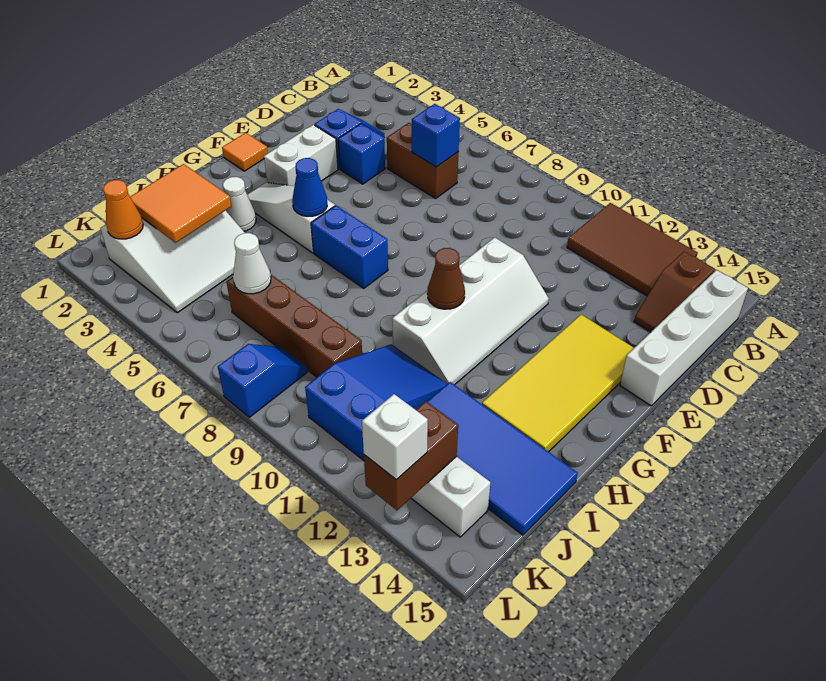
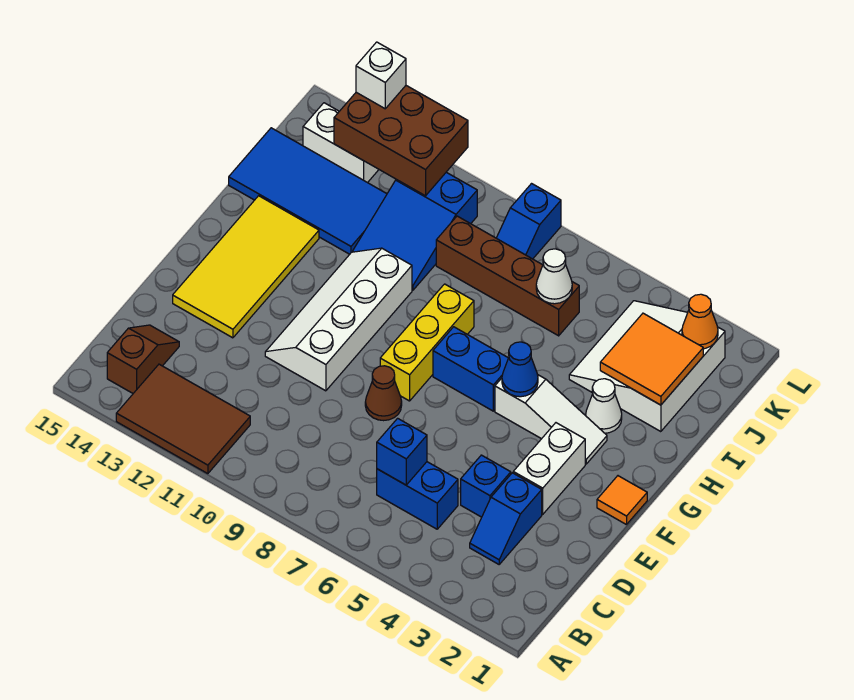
white brick B15:E15 level 1 -> none
brown brick C5:C6 level 1 -> blue brick C5:C6 level 1
none -> yellow brick F8:H8 level 1
brown cone G10 level 2 -> brown cone E8 level 1
brown brick K13:L13 level 2 -> brown brick K11:L13 level 2

